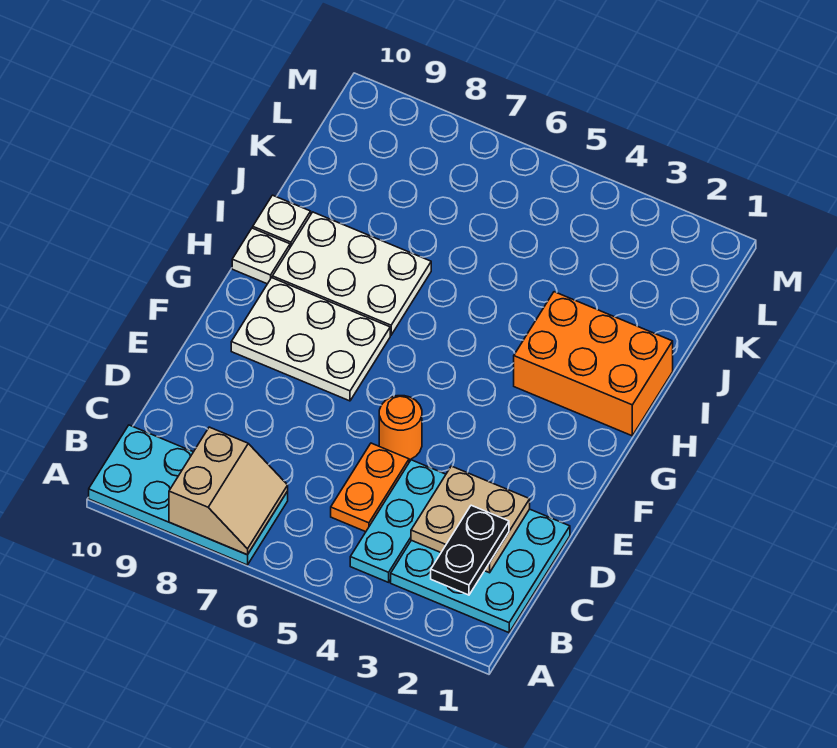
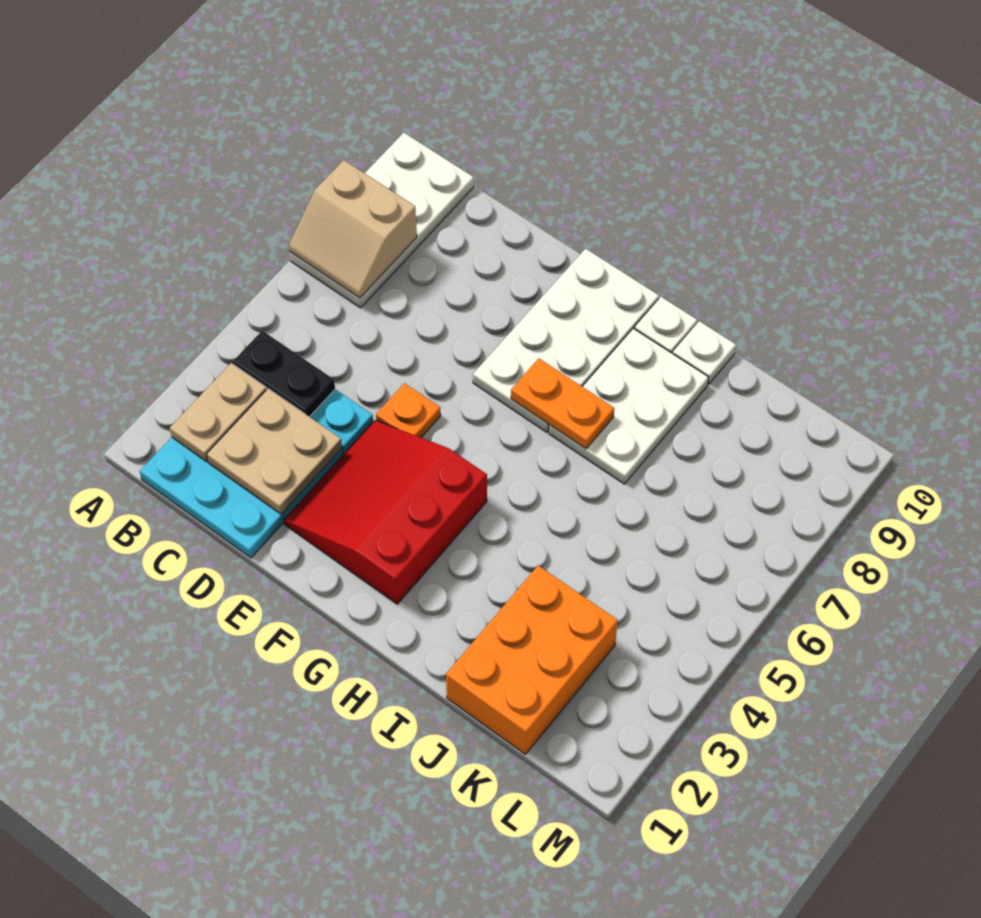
cyan plate A7:B10 level 1 -> white plate A7:B10 level 1
none -> tan plate B2:B3 level 2
black plate B2:C2 level 3 -> black plate B4:C4 level 2
orange plate C5:D5 level 1 -> orange plate G7:H7 level 2
none -> red slope E2:G4 level 1 top G
orange round brick E5 level 1 -> orange plate E5 level 1
white plate F7:G9 level 1 -> white plate F7:G10 level 1
orange brick H1:I3 level 1 -> orange brick J1:K3 level 1

